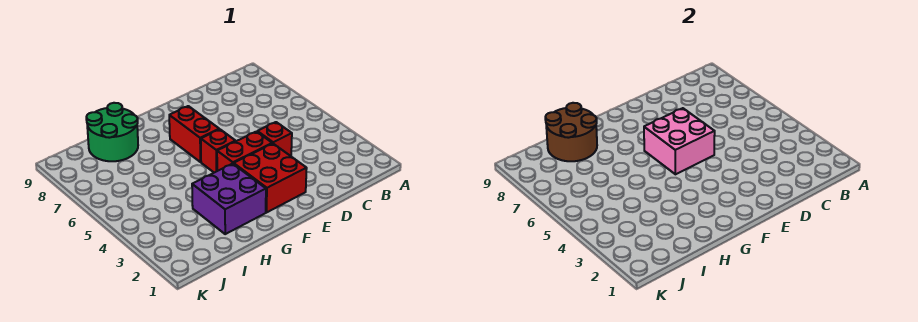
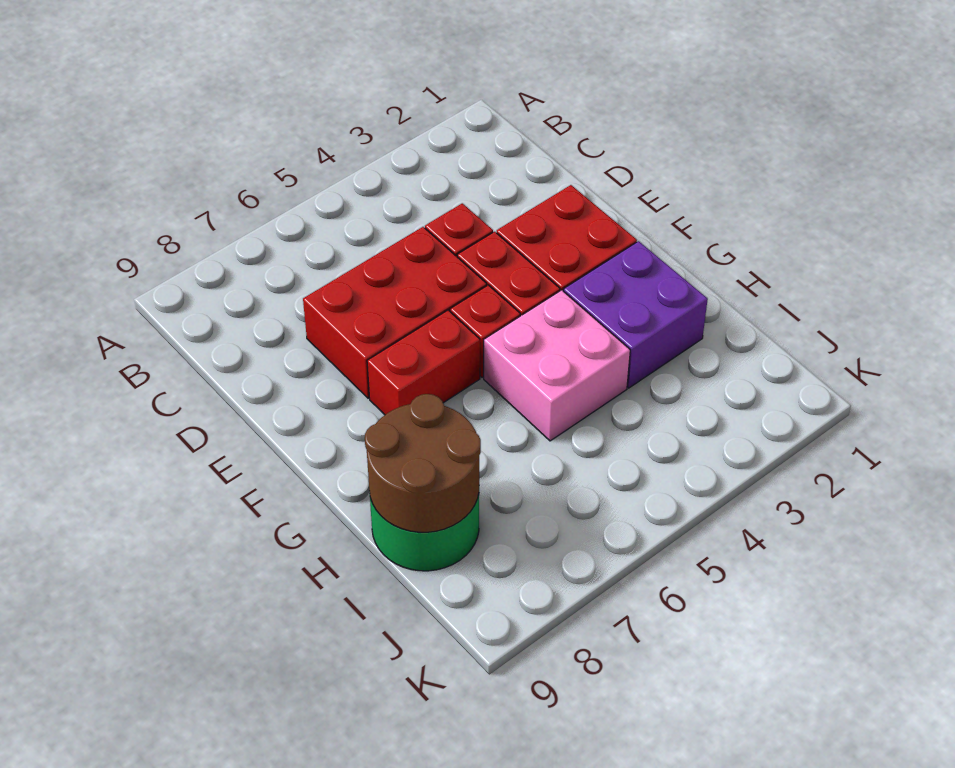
none -> red brick D5:E7 level 1
pink brick E5:F6 level 2 -> pink brick G4:H5 level 1

